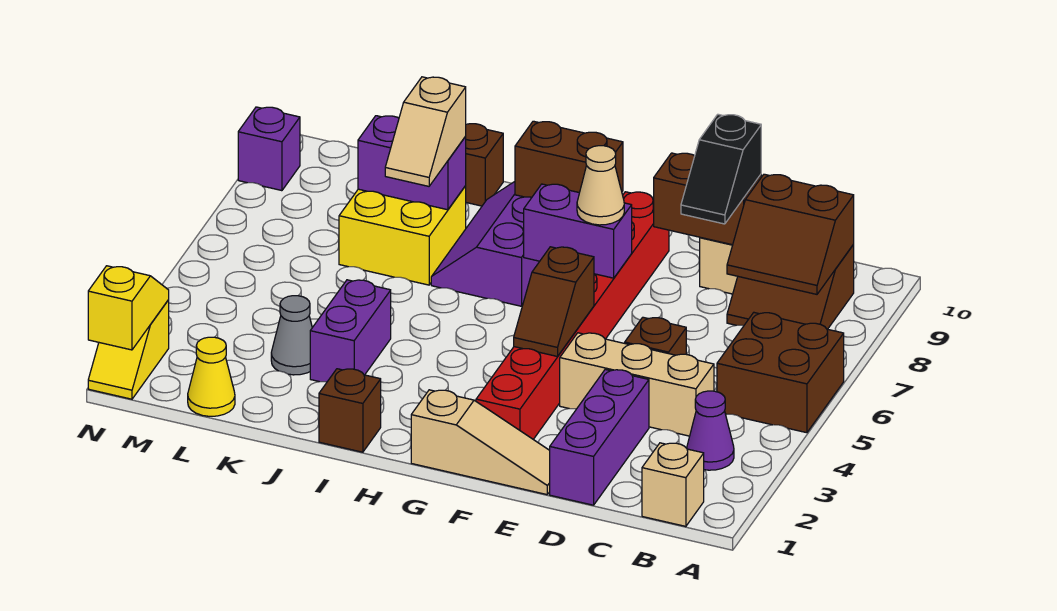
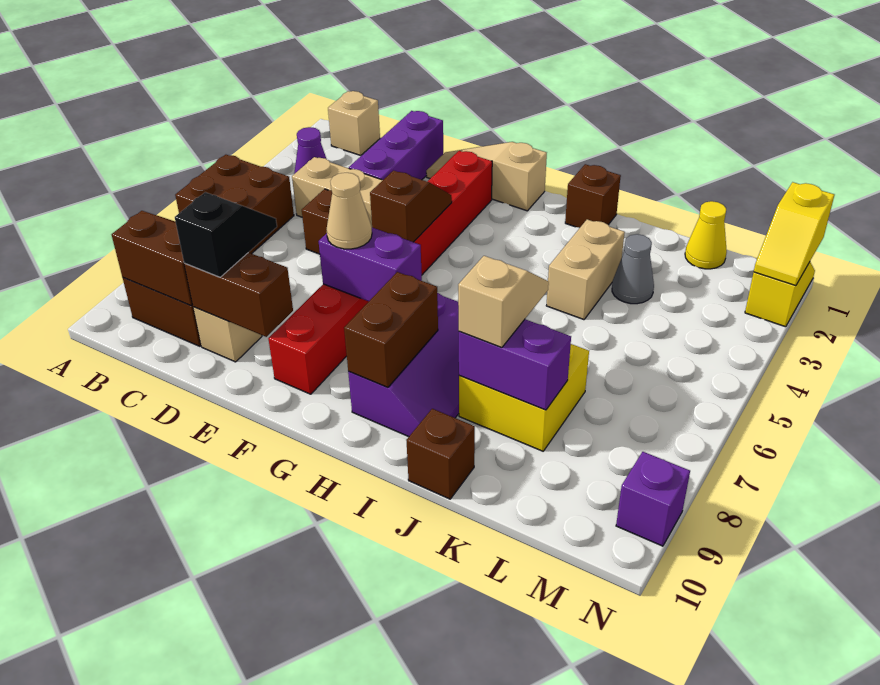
brown brick G9:H9 level 2 -> brown brick H8:H9 level 2
purple brick J3:J4 level 1 -> tan brick J3:J4 level 1

